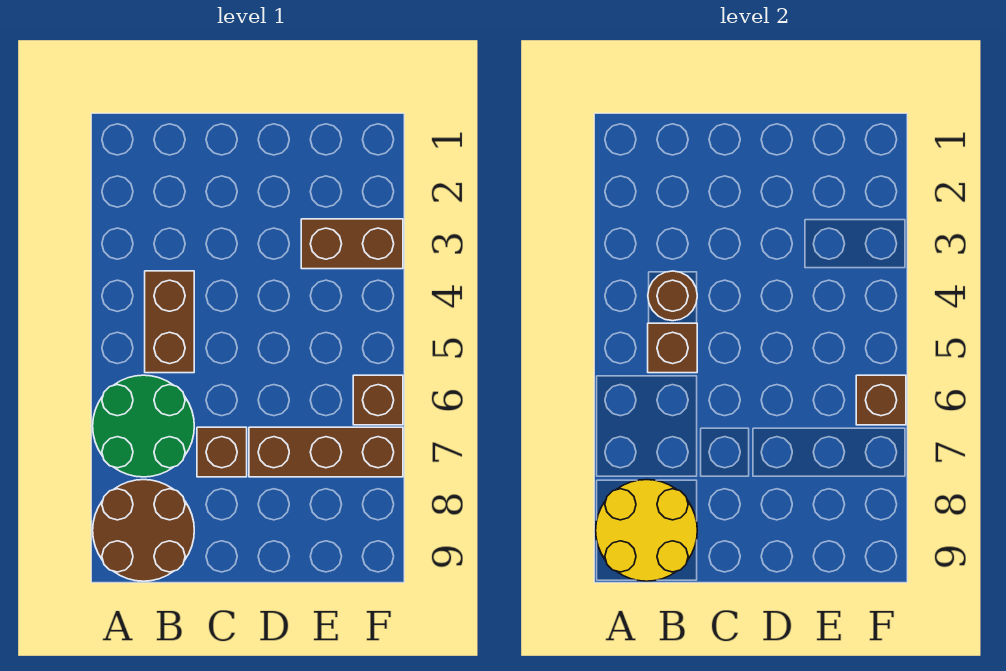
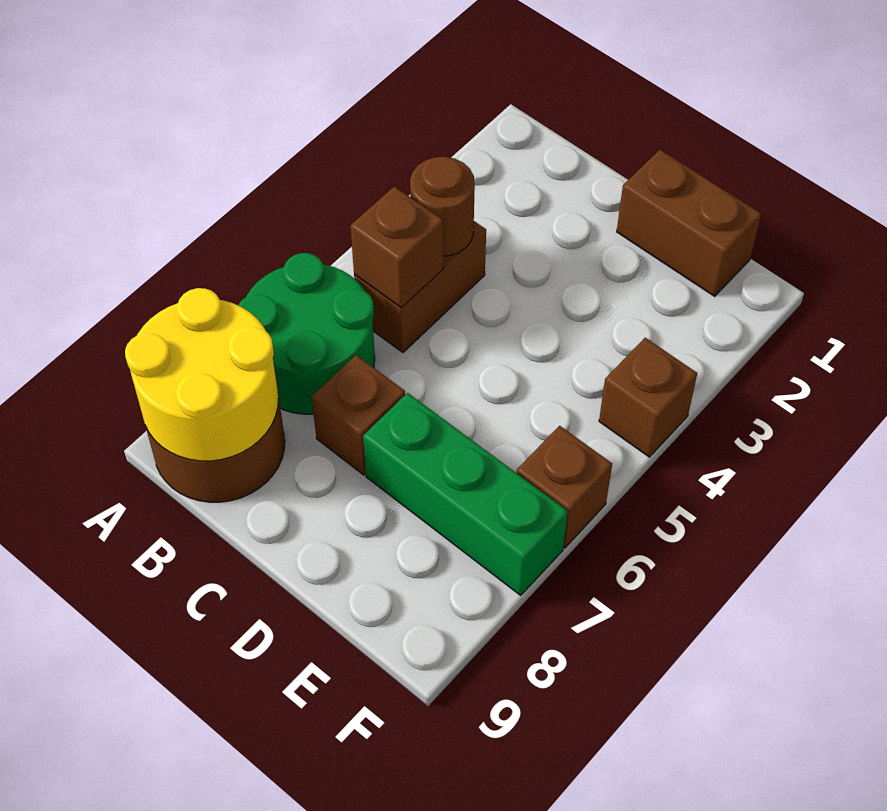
brown brick D7:F7 level 1 -> green brick D7:F7 level 1
brown brick E3:F3 level 1 -> brown brick D1:E1 level 1
brown brick F6 level 2 -> brown brick F4 level 1

